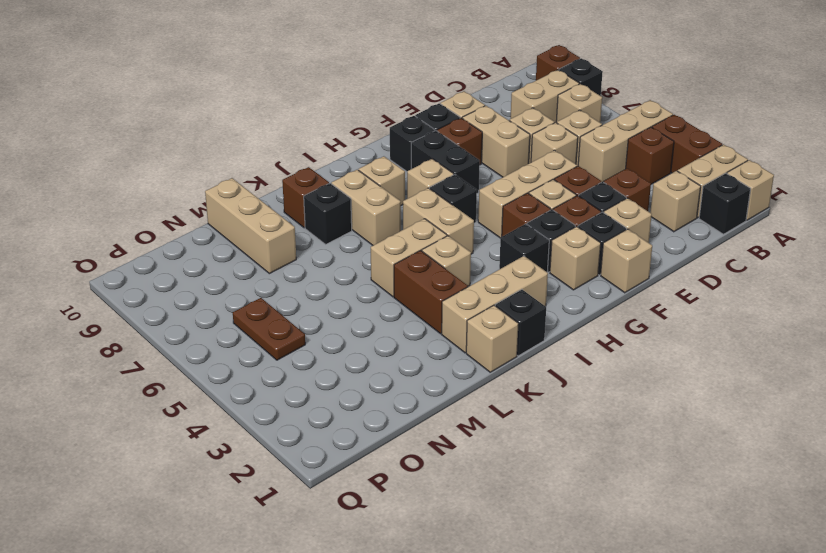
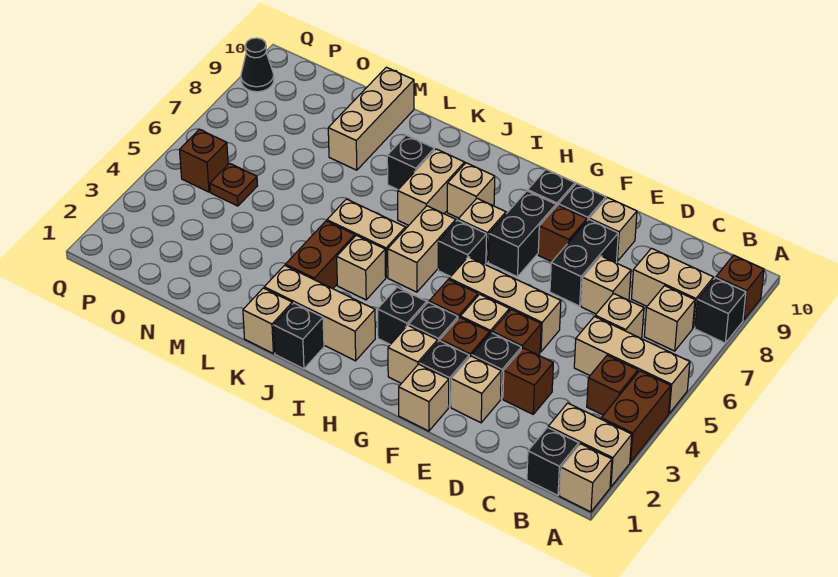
tan brick C2 level 1 -> none
tan brick D6 level 1 -> none
tan brick E7:E8 level 1 -> black brick E7:E8 level 1
brown brick K9 level 1 -> brown brick P5 level 1
brown plate O5:O6 level 1 -> brown plate O5 level 1
none -> black cone Q9 level 1

